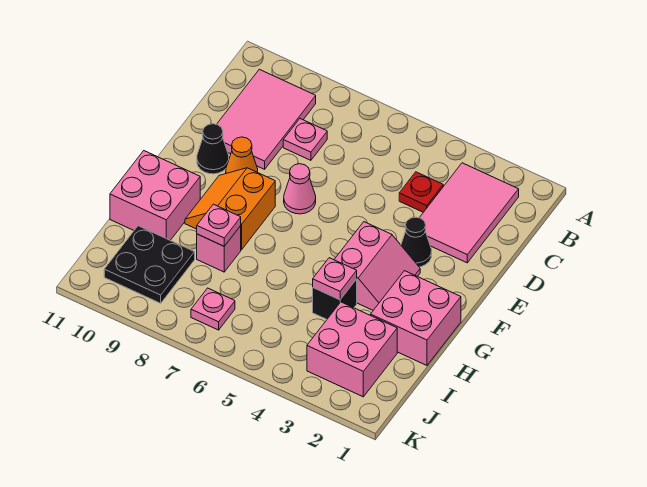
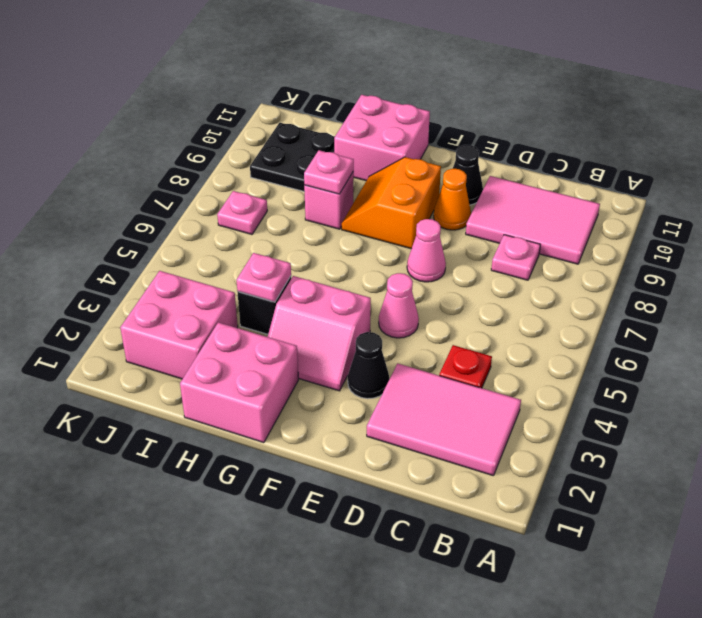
none -> pink cone E5 level 1
orange slope F8:G9 level 1 top 8 -> orange slope F8:G9 level 1 top F

